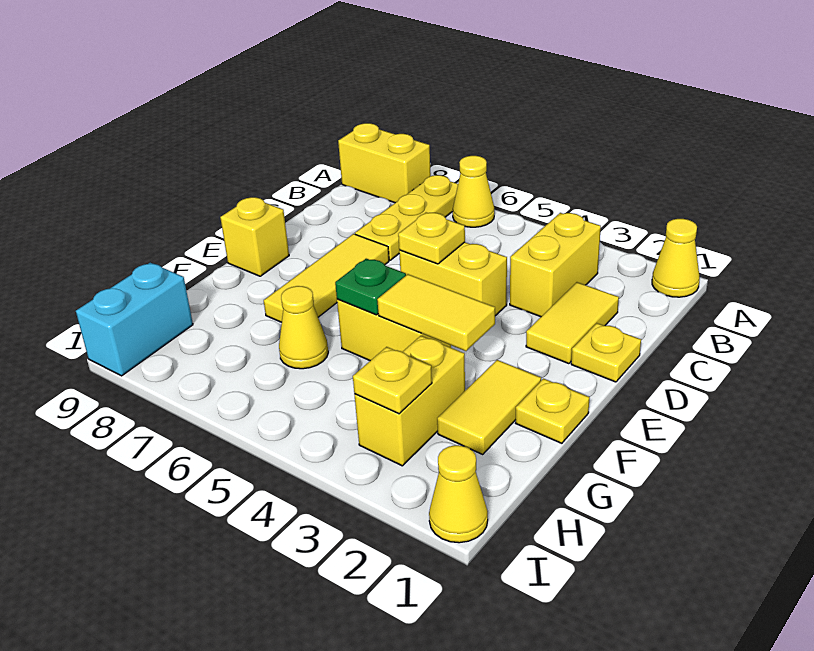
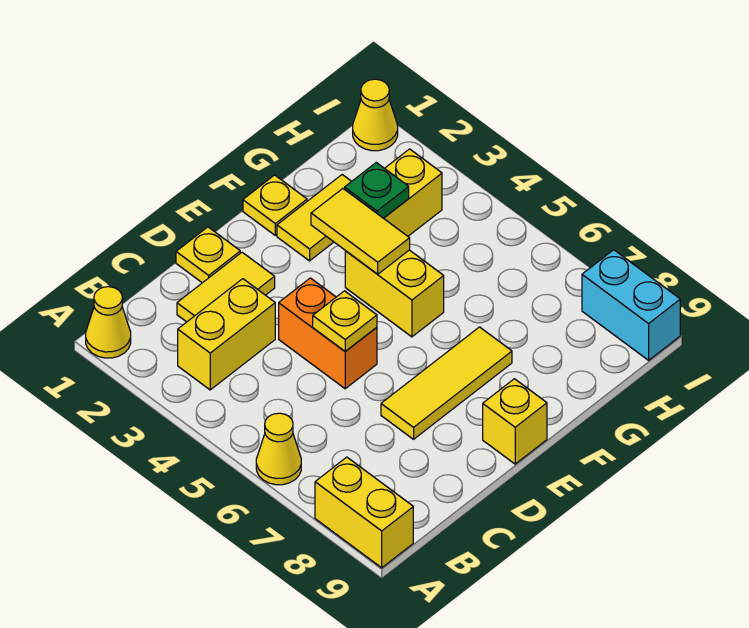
yellow plate A7:C7 level 1 -> none
yellow brick D4:D5 level 1 -> orange brick D4:D5 level 1
green plate F5 level 2 -> green plate G3 level 2
yellow cone G6 level 1 -> none
yellow plate H3 level 2 -> none
cyan brick H9:I9 level 1 -> cyan brick I8:I9 level 1

